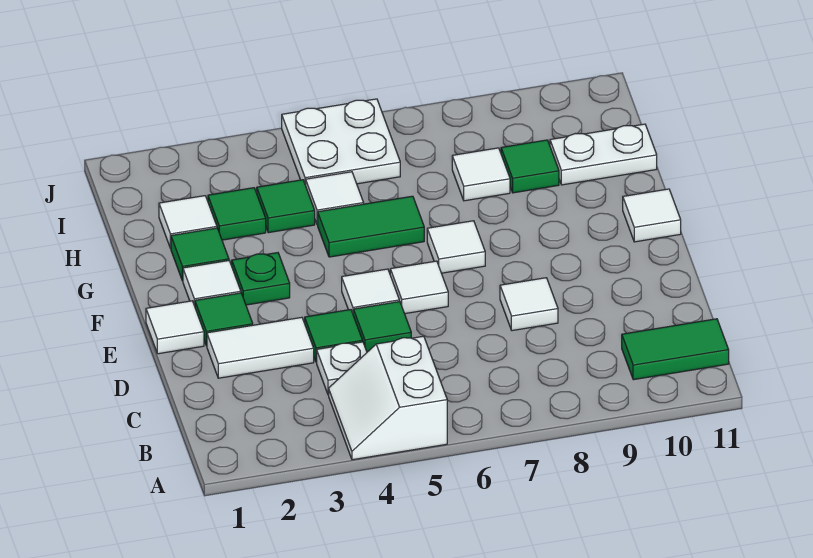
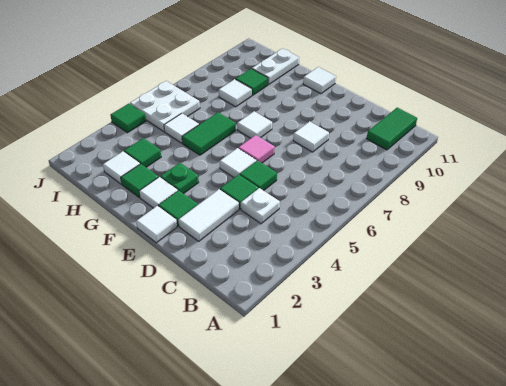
white slope A4:B5 level 1 top 5 -> none
white tile E6 level 1 -> pink tile E6 level 1
green tile H4 level 1 -> green tile J4 level 1

